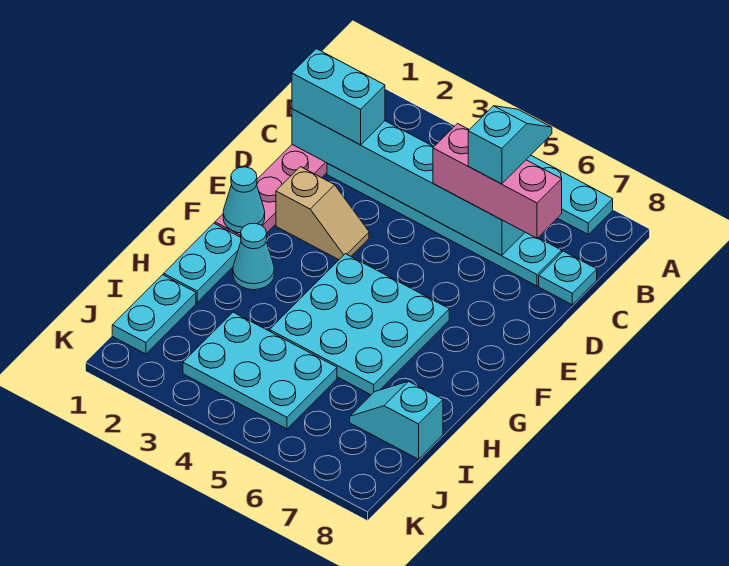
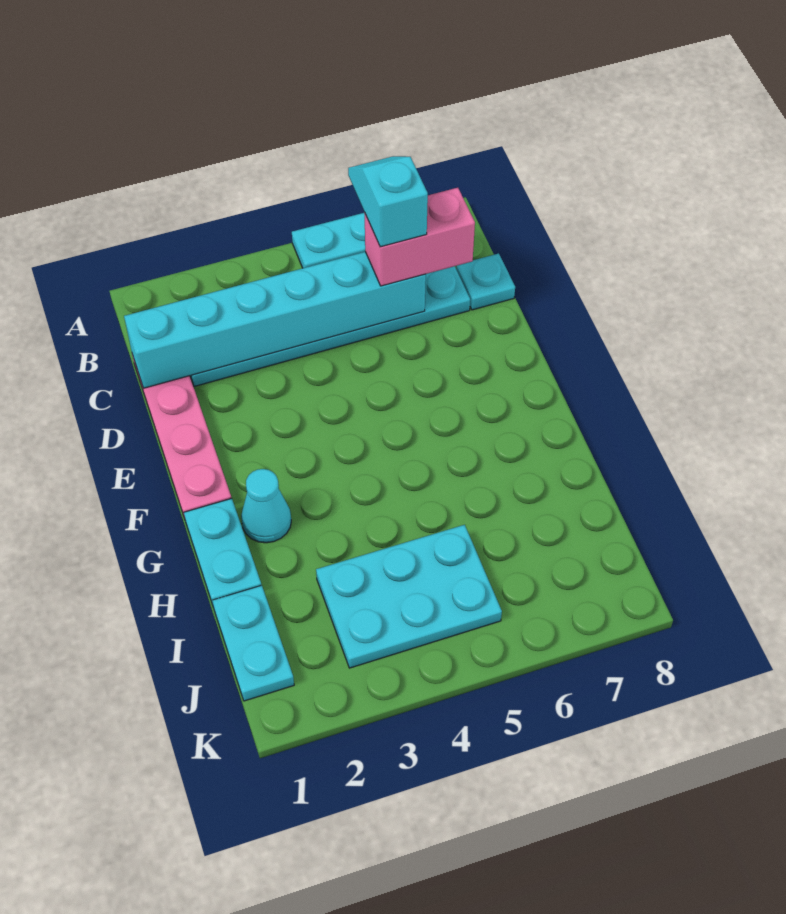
cyan brick C1:C2 level 3 -> none
pink brick C5:C7 level 3 -> pink brick C6:C7 level 3
tan slope E2:E3 level 1 top 2 -> none
cyan cone F1 level 2 -> none
cyan plate F4:H6 level 1 -> none
cyan slope I7:I8 level 1 top 8 -> none

